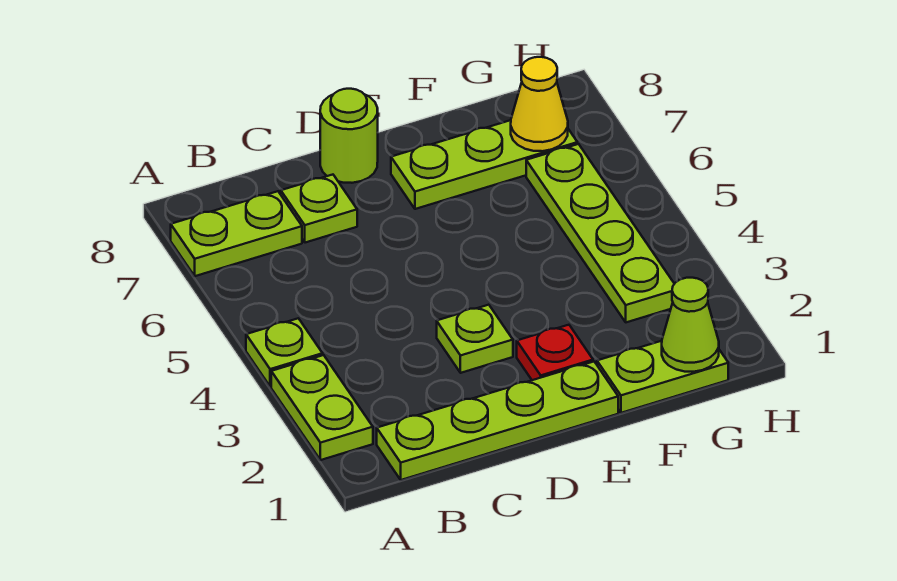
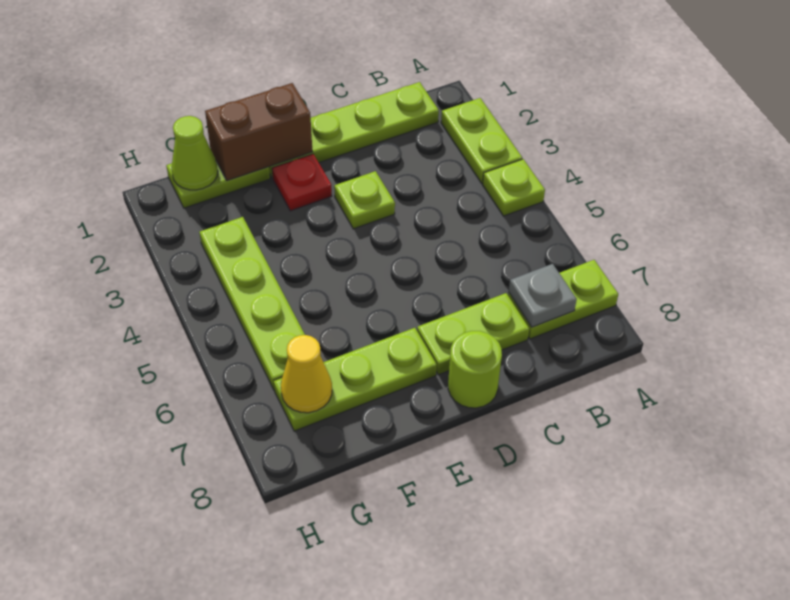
none -> grey plate B7 level 2
lime plate C7 level 1 -> lime plate C7:D7 level 1
none -> brown brick E1:F1 level 2

